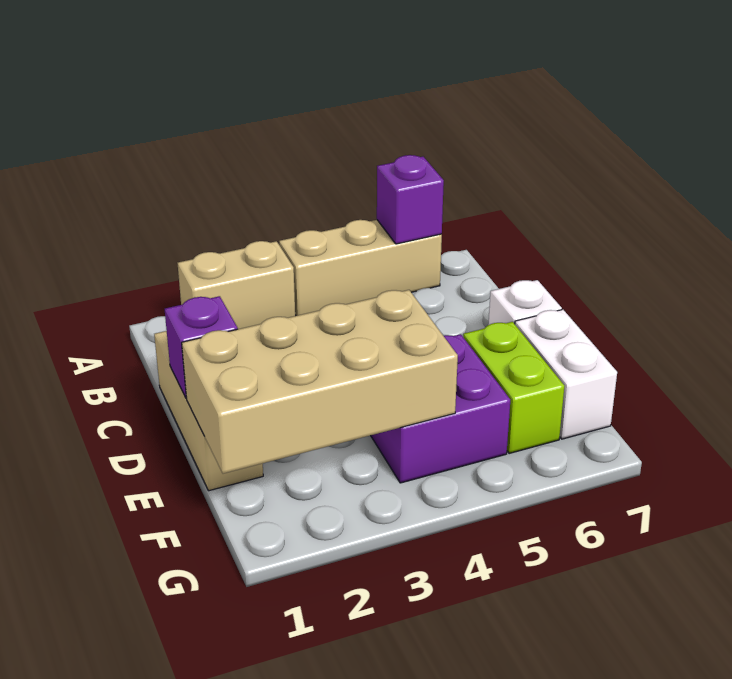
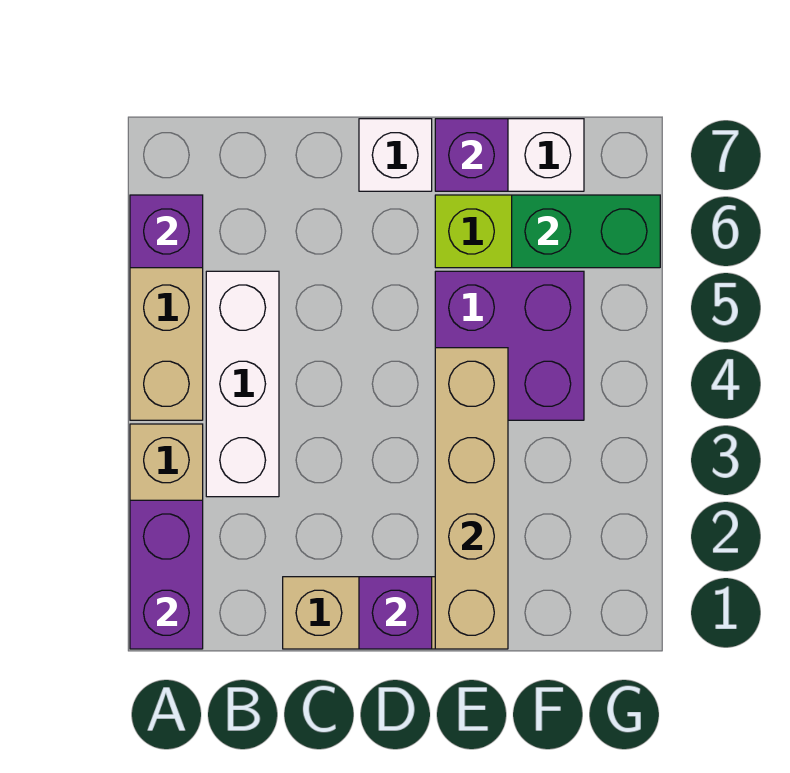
none -> purple brick A1:A2 level 2
none -> white brick B3:B5 level 1
tan brick E1:F4 level 2 -> tan brick E1:E4 level 2
none -> purple brick E7 level 2
none -> green brick F6:G6 level 2

